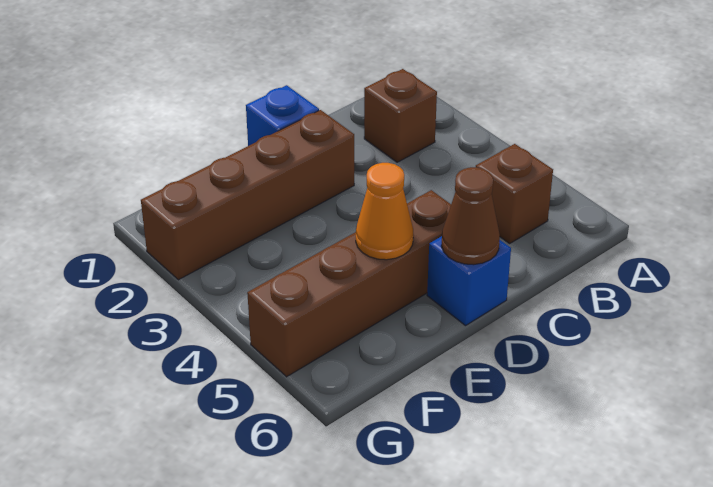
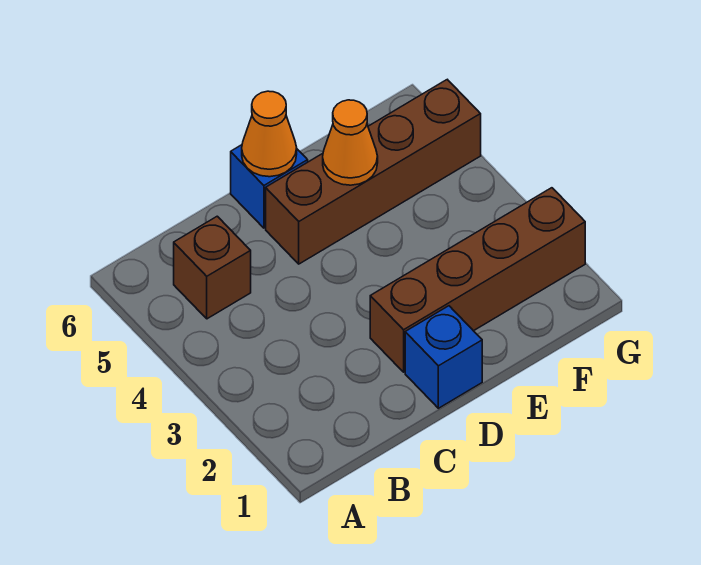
brown brick B2 level 1 -> none
brown cone D6 level 2 -> orange cone D6 level 2

